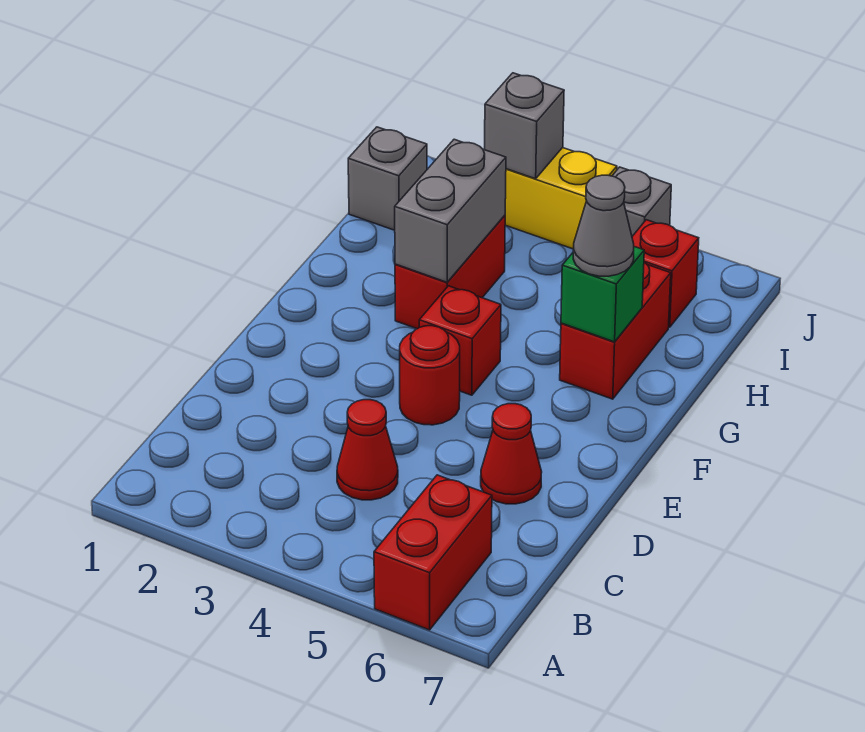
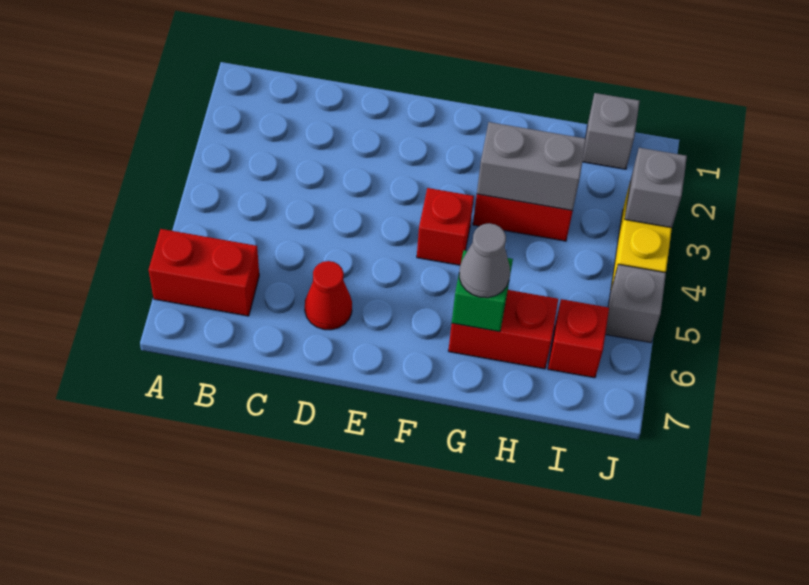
red cone C4 level 1 -> none
red round brick E4 level 1 -> none

